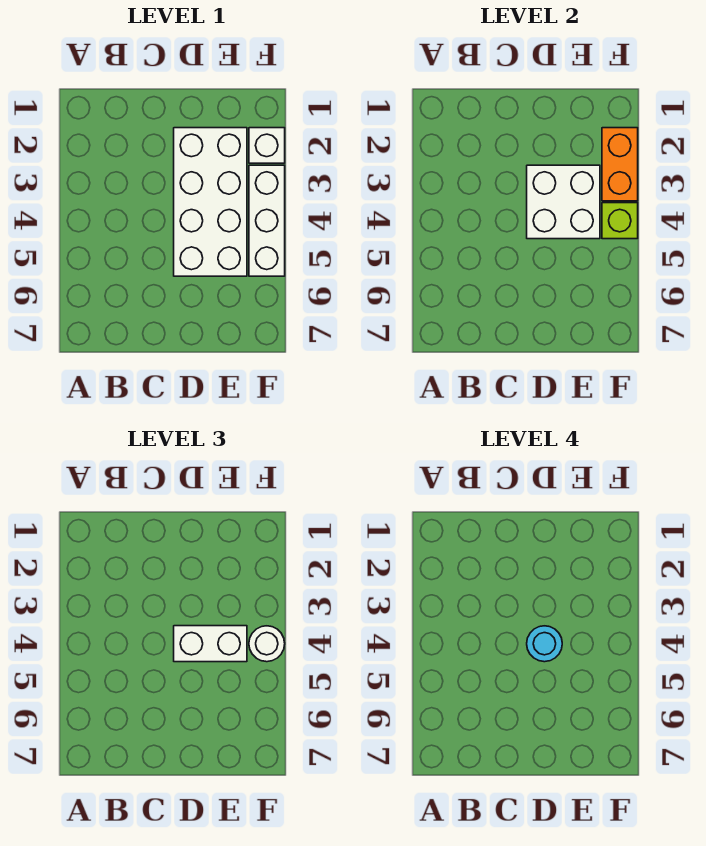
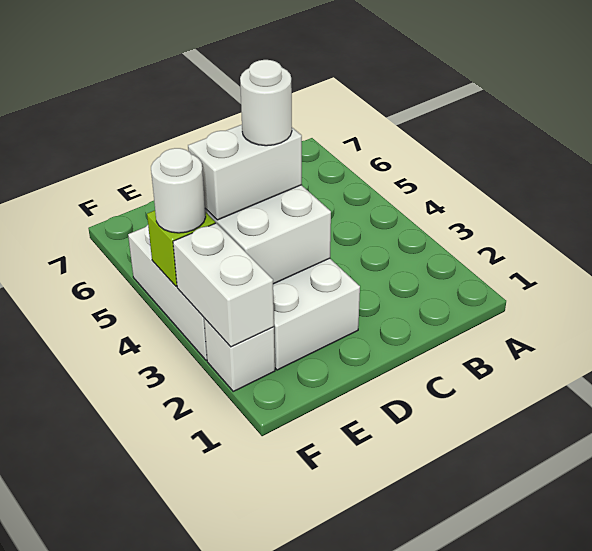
cyan round brick D4 level 4 -> white round brick D4 level 4
orange brick F2:F3 level 2 -> white brick F2:F3 level 2

